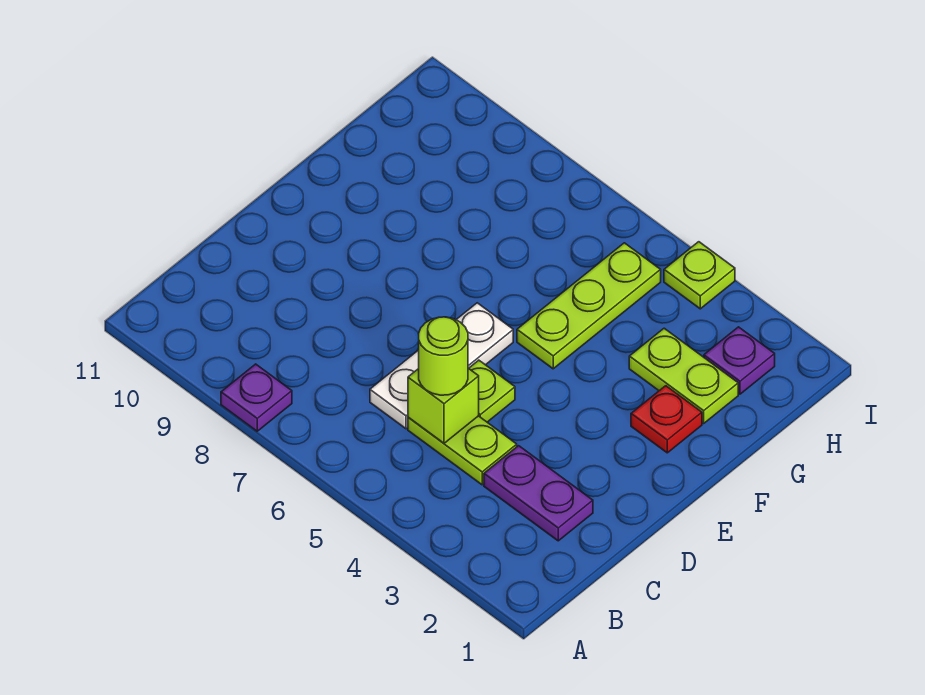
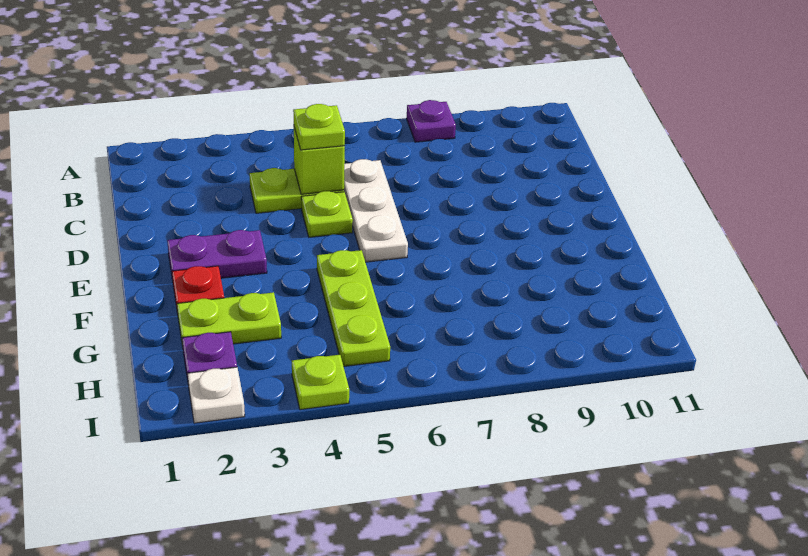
purple plate C2:C3 level 1 -> purple plate E2:E3 level 1
lime round brick C5 level 3 -> lime plate C5 level 3
none -> white plate I2 level 1

